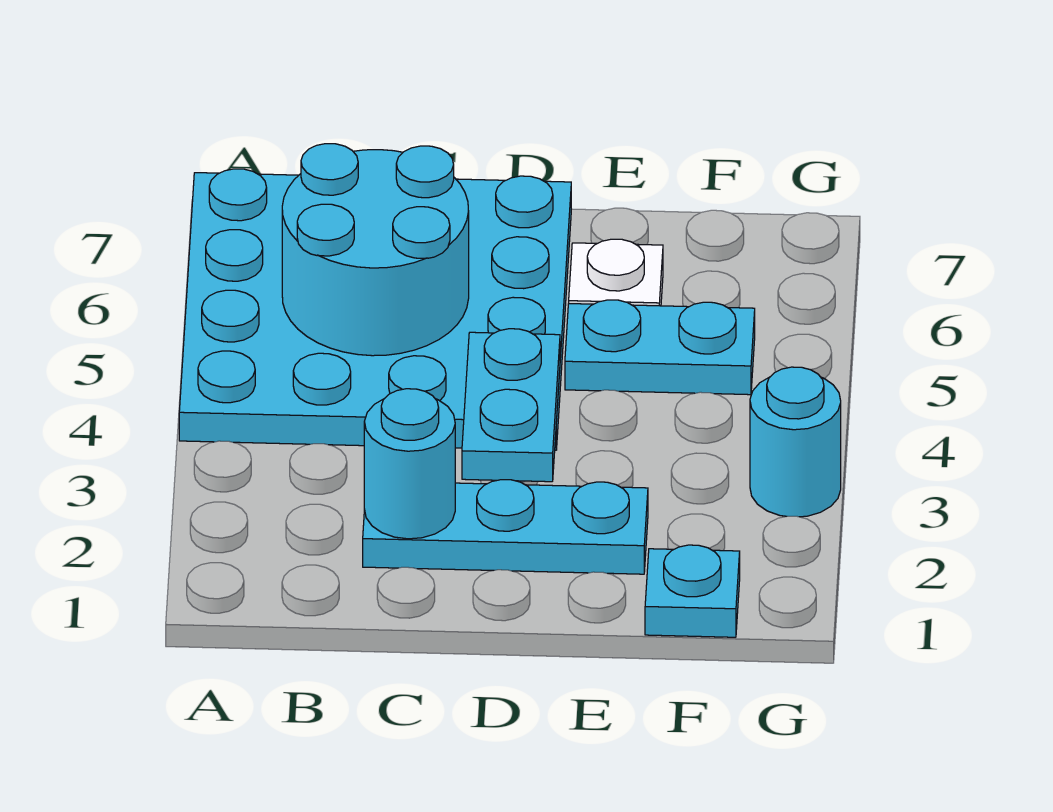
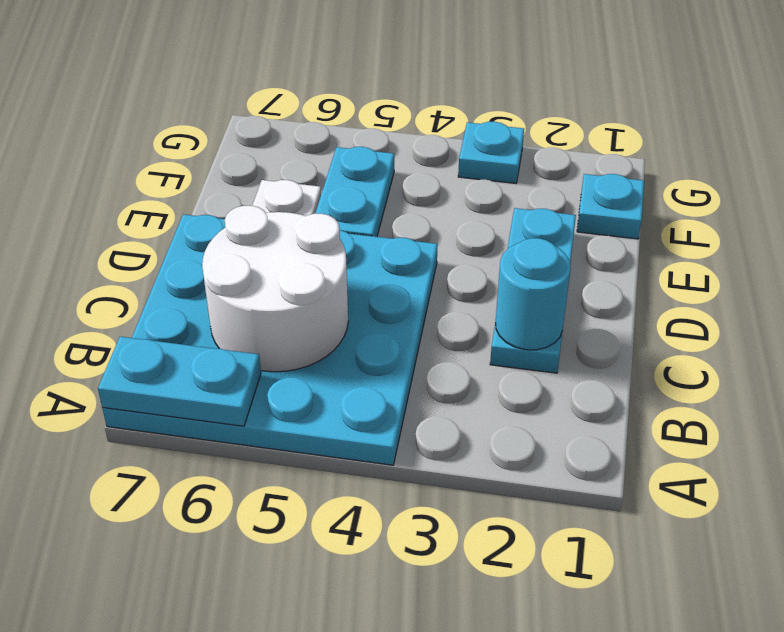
cyan round brick B5:C6 level 2 -> white round brick B5:C6 level 2
cyan plate D3:D4 level 2 -> cyan plate A6:A7 level 2
cyan round brick G3 level 1 -> cyan plate G3 level 1

